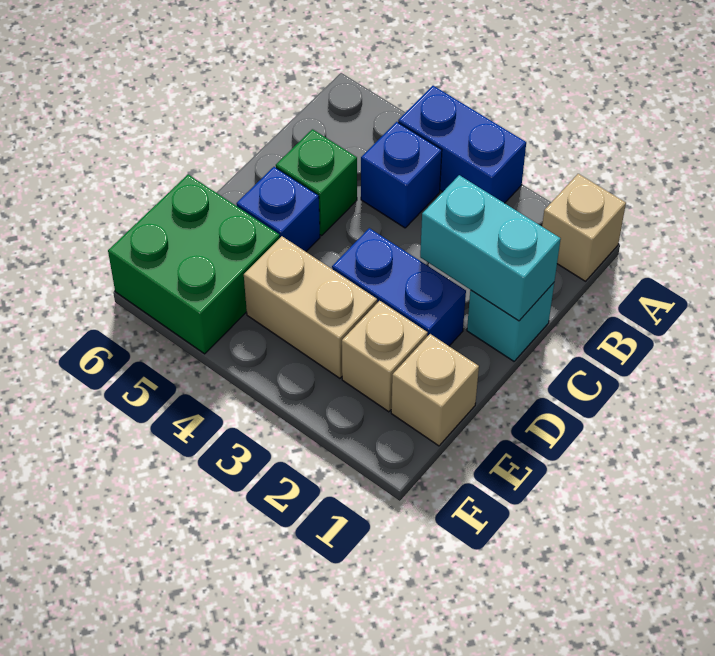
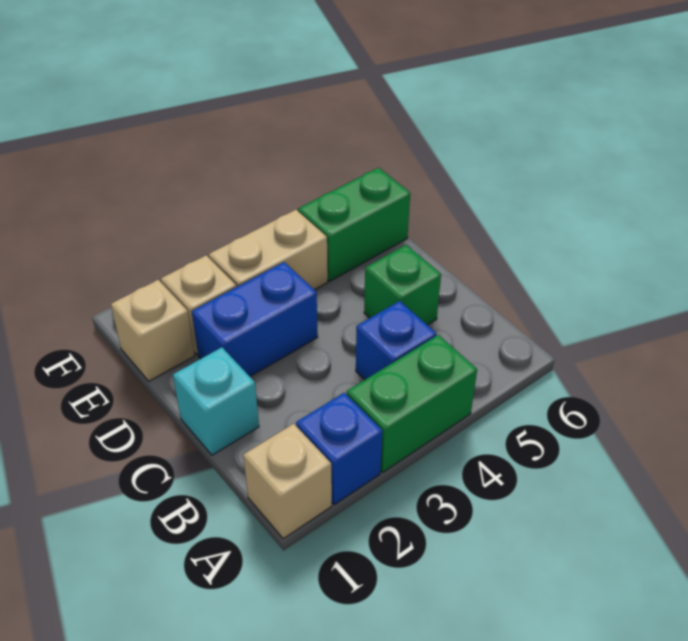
blue brick A3:A4 level 1 -> green brick A3:A4 level 1
cyan brick C1:C2 level 2 -> none
blue brick D5 level 1 -> blue brick A2 level 1
green brick E5:F6 level 1 -> green brick E5:E6 level 1

